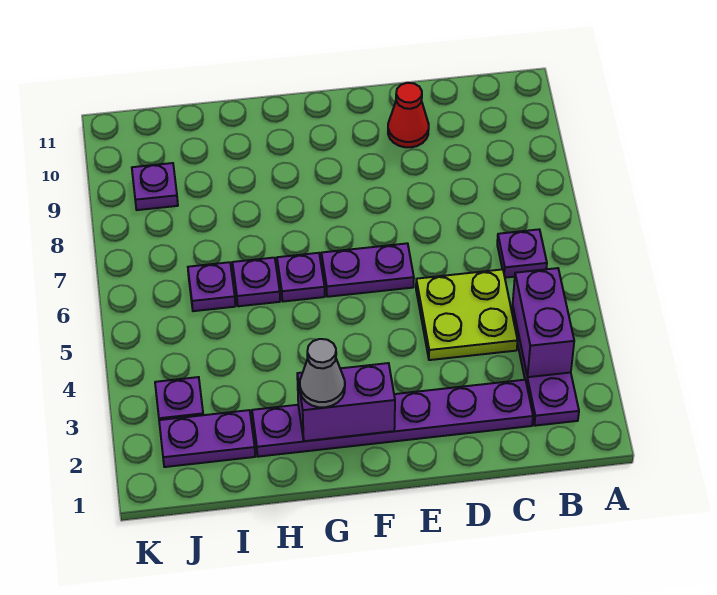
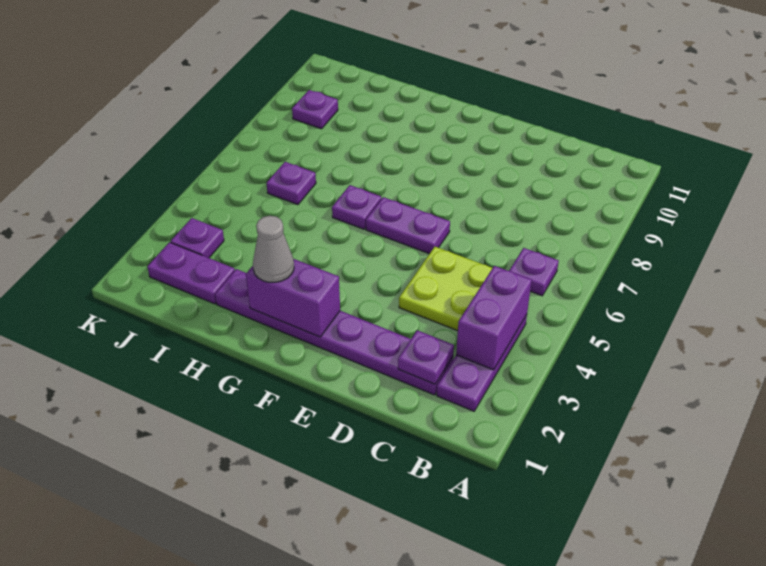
red cone D10 level 1 -> none
purple plate H6 level 1 -> purple plate C2 level 2

